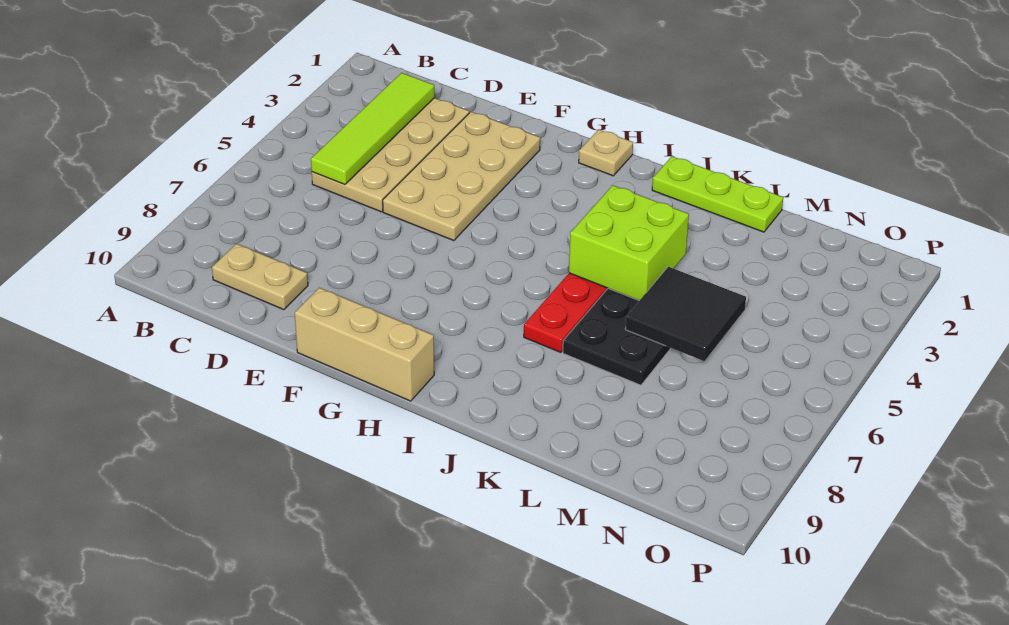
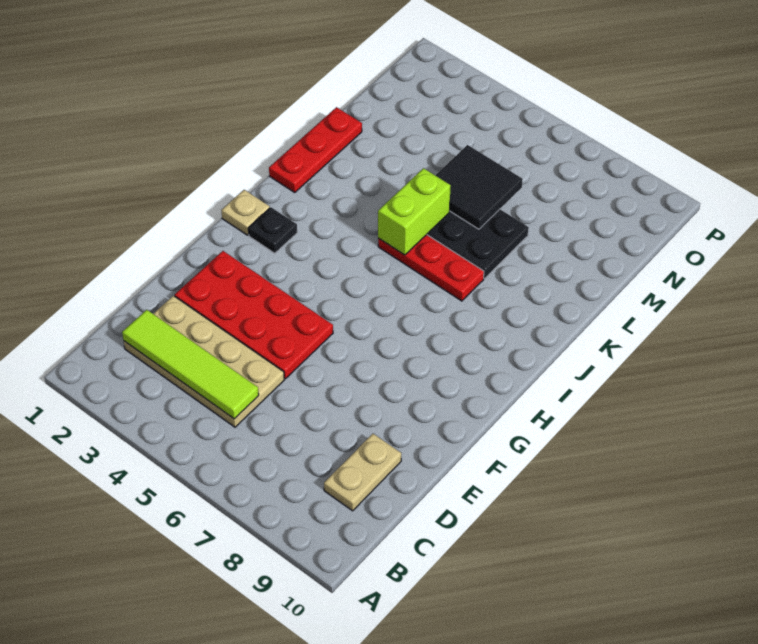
tan plate E2:F5 level 1 -> red plate E2:F5 level 1
tan brick F10:H10 level 1 -> none
none -> black plate H2 level 1
lime plate J1:L1 level 1 -> red plate J1:L1 level 1
lime brick J4:K5 level 2 -> lime brick J5:K5 level 2

